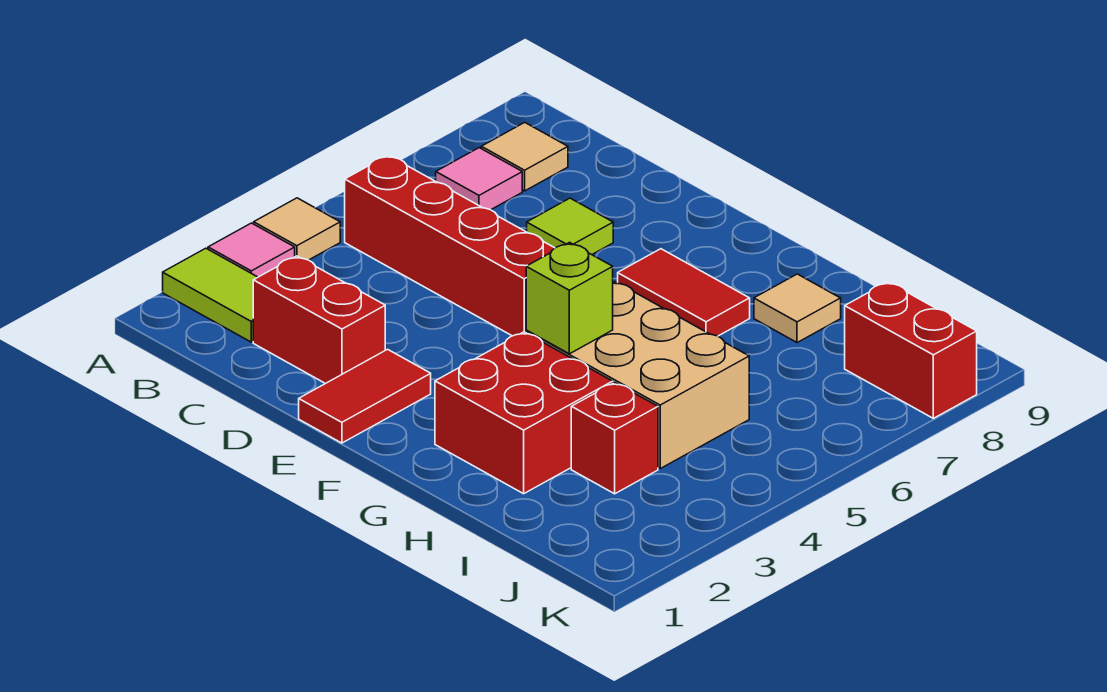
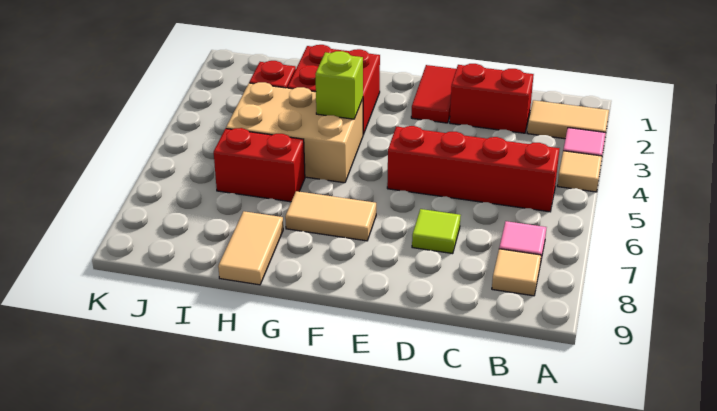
lime tile A2:B2 level 1 -> tan tile A2:B2 level 1
red tile F7:G7 level 1 -> tan tile F7:G7 level 1
tan tile H8 level 1 -> tan tile H8:H9 level 1
red brick J8:K8 level 1 -> red brick H6:I6 level 1

